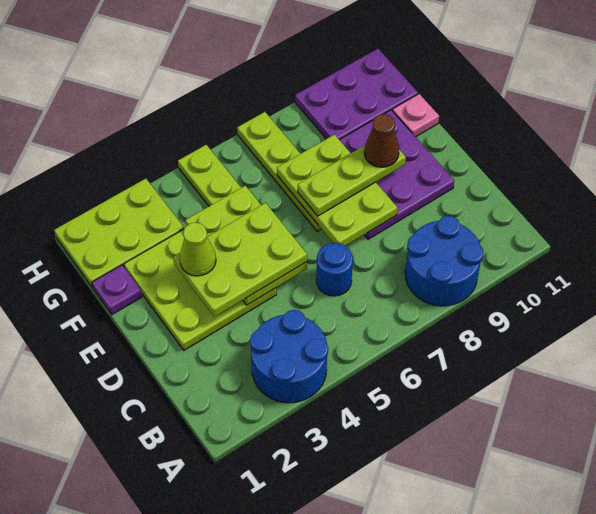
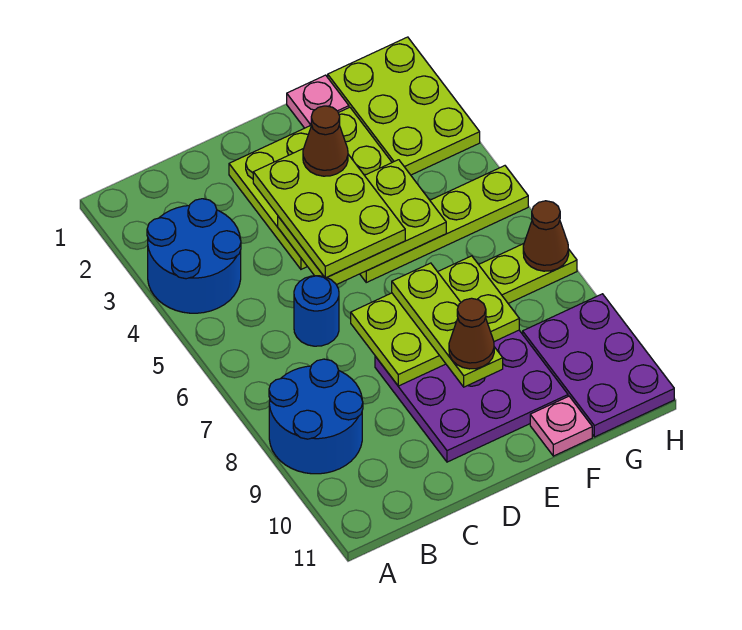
lime cone E3 level 4 -> brown cone E3 level 4
purple plate F1 level 1 -> pink plate F1 level 1
none -> brown cone H7 level 2

